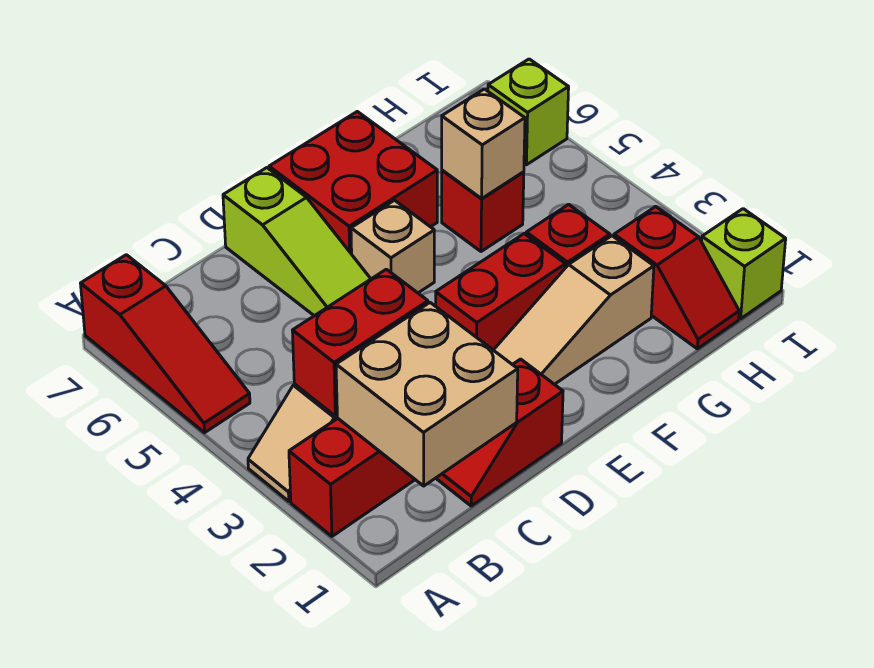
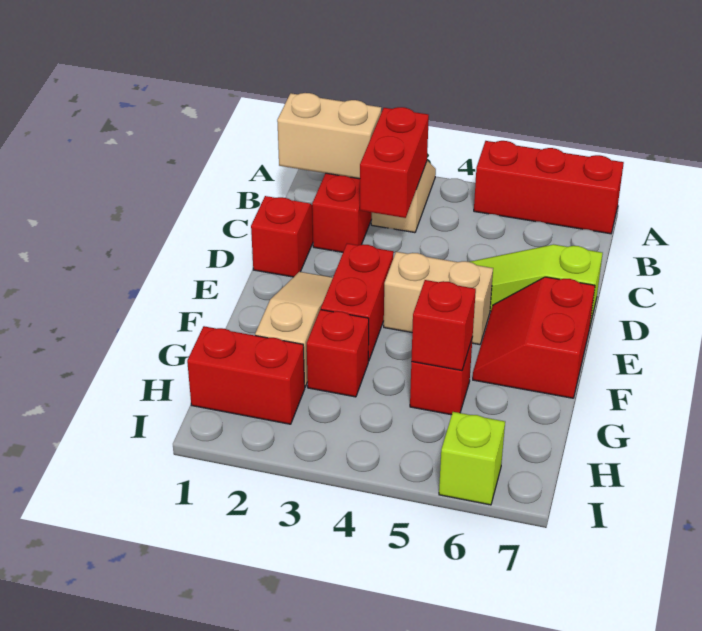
red slope A5:A7 level 1 top 7 -> red brick A5:A7 level 1
tan brick B1:C2 level 2 -> tan brick B1:B2 level 2
tan brick E5 level 1 -> tan brick E4:E5 level 1
red brick E6:F7 level 1 -> red slope E6:F7 level 1 top 7
tan brick G5 level 2 -> red brick G5 level 2
red slope H1:H2 level 1 top 2 -> red brick H1:H2 level 1
lime brick I1 level 1 -> none

